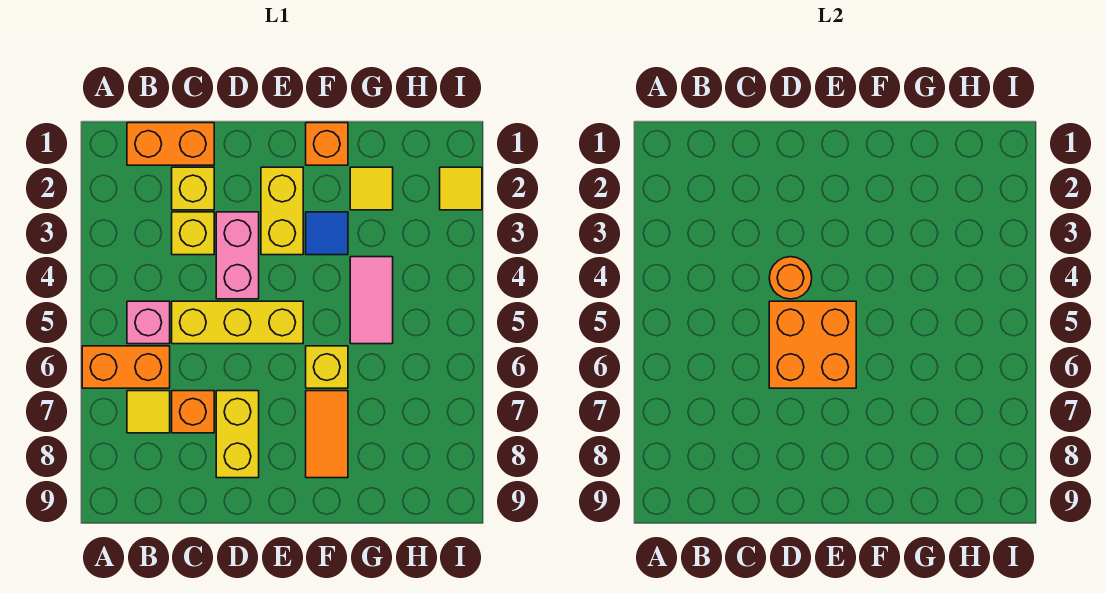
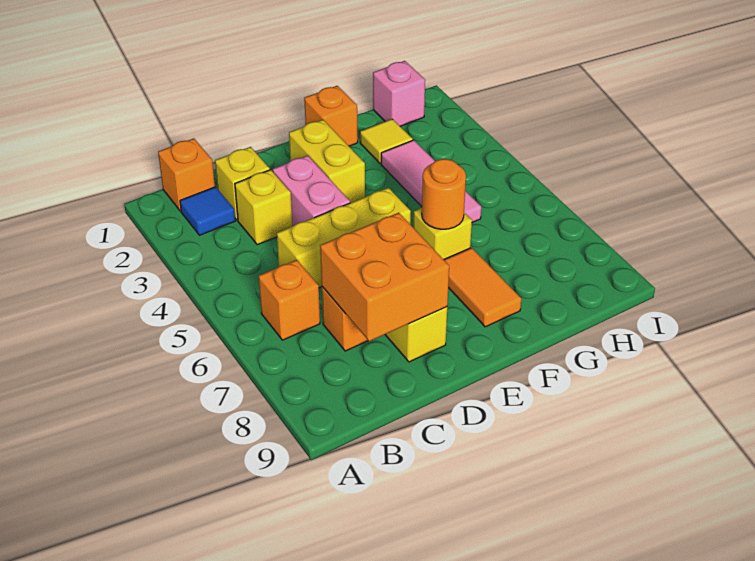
orange brick A6:B6 level 1 -> orange brick B6 level 1
orange brick B1:C1 level 1 -> orange brick B1 level 1
pink brick B5 level 1 -> pink brick H1 level 1
yellow tile B7 level 1 -> none
orange round brick D4 level 2 -> orange round brick F6 level 2
orange brick D5:E6 level 2 -> orange brick C7:D8 level 2
blue tile F3 level 1 -> blue tile B2 level 1
pink tile G4:G5 level 1 -> pink tile G3:G5 level 1
yellow tile I2 level 1 -> none

